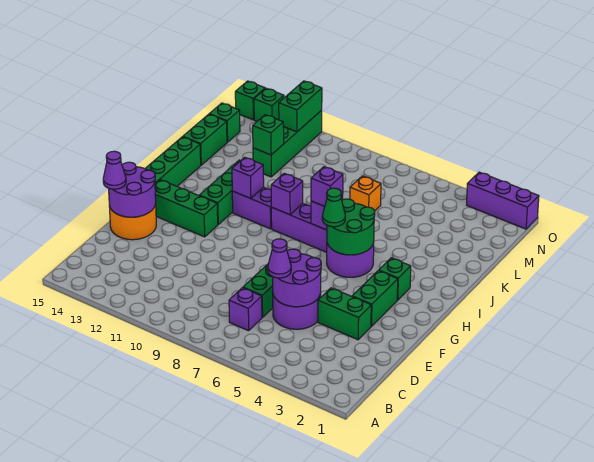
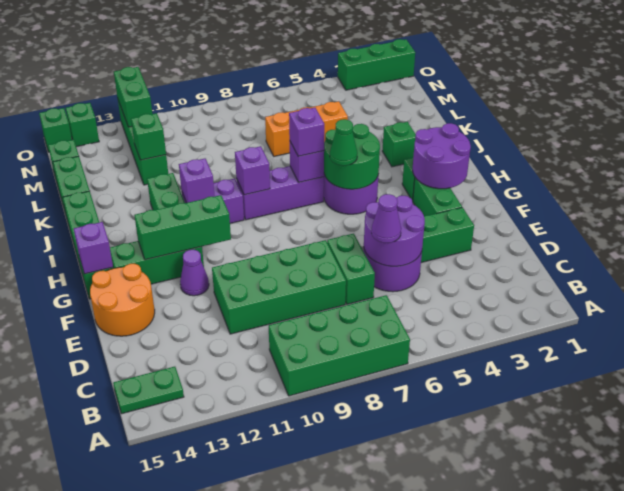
none -> green brick A7:B10 level 1
none -> green plate B14:B15 level 1
purple brick C7 level 1 -> purple brick G15 level 2
none -> green brick D8:E11 level 1
purple round brick E14:F15 level 2 -> purple round brick G2:H3 level 2
purple cone E15 level 3 -> purple cone F12 level 1
none -> green brick G11:G13 level 2
none -> green brick J3 level 1
orange brick L7 level 1 -> orange brick L5:L7 level 1
purple brick O1:O3 level 1 -> green brick O1:O3 level 1

